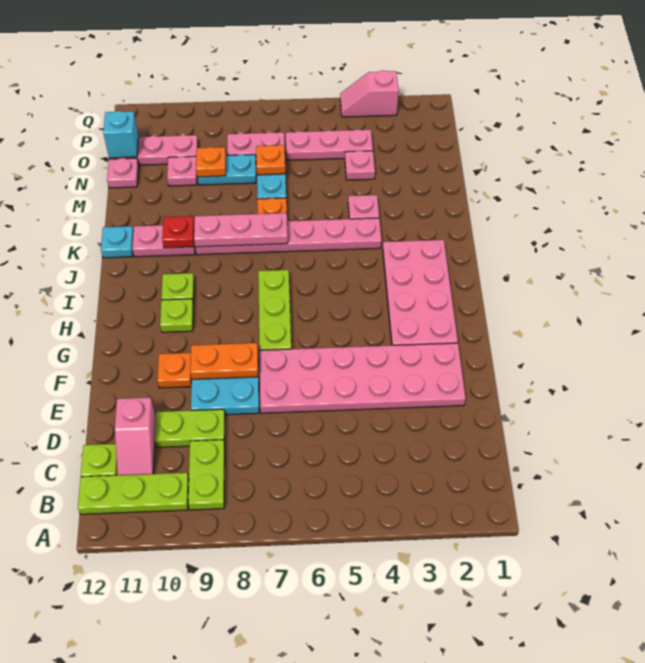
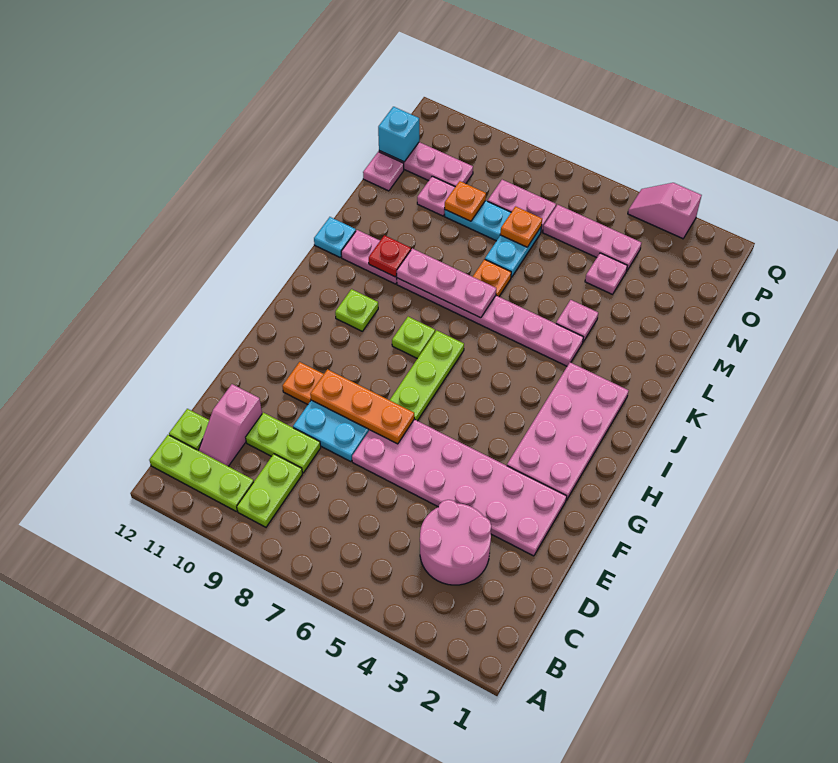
none -> pink round brick C3:D4 level 1
orange plate F8:F9 level 2 -> orange plate F7:F9 level 2
lime plate H10 level 1 -> lime plate I8 level 1

